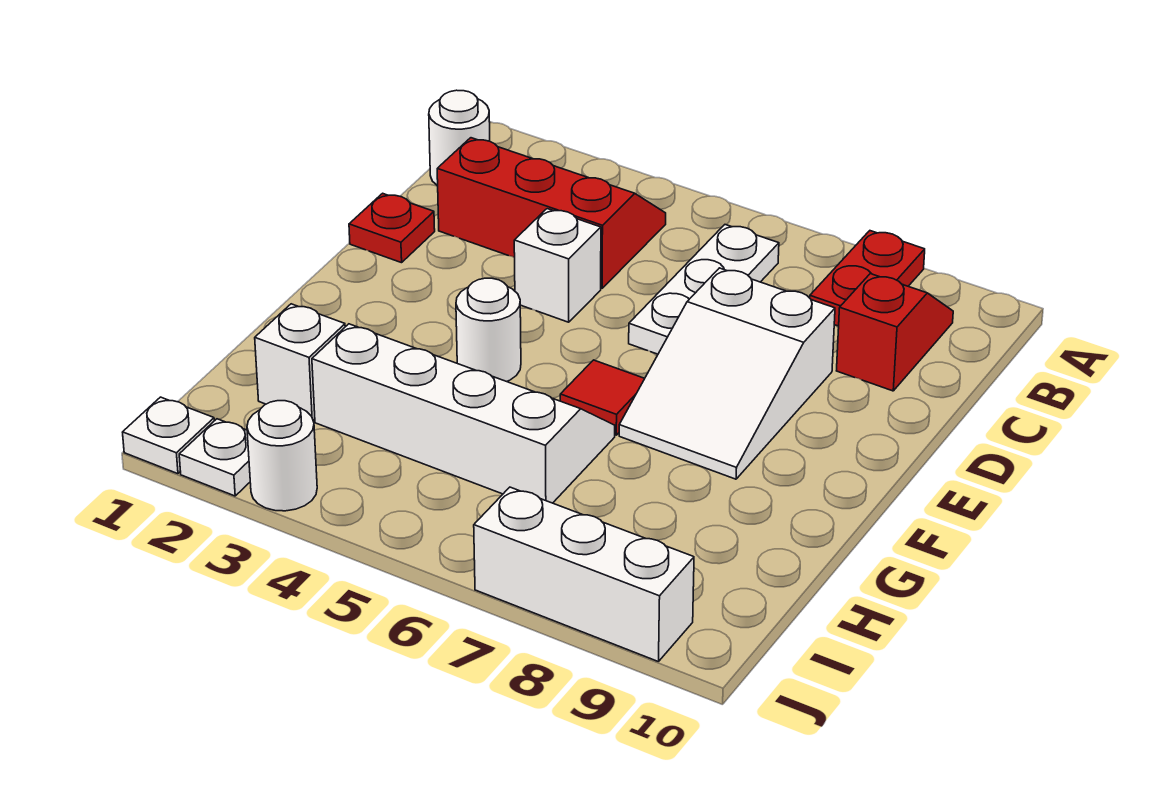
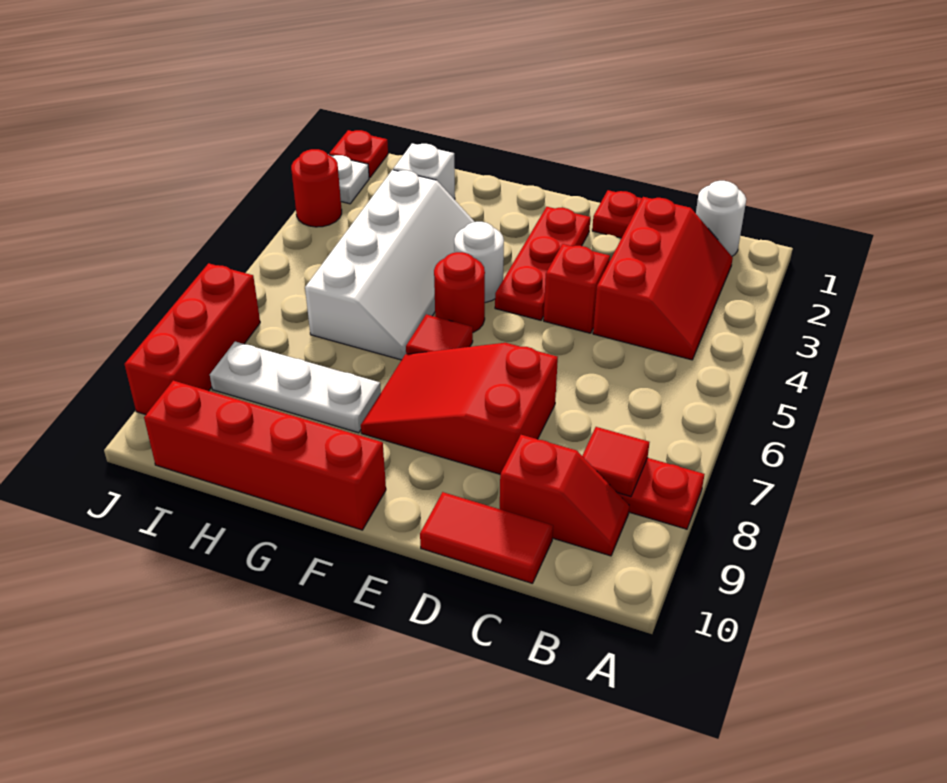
white plate B6:D6 level 1 -> white plate G8:I8 level 1
none -> red tile B8 level 2
none -> red tile C10:D10 level 1
white brick D4 level 1 -> red brick D4 level 1
white slope D7:F8 level 1 top D -> red slope D7:F8 level 1 top D
none -> red plate E2:E4 level 1
none -> red round brick F5 level 1
none -> red brick F10:I10 level 1
white plate J1 level 1 -> red plate J1 level 1
white round brick J3 level 1 -> red round brick J3 level 1
white brick J7:J9 level 1 -> red brick J7:J9 level 1

